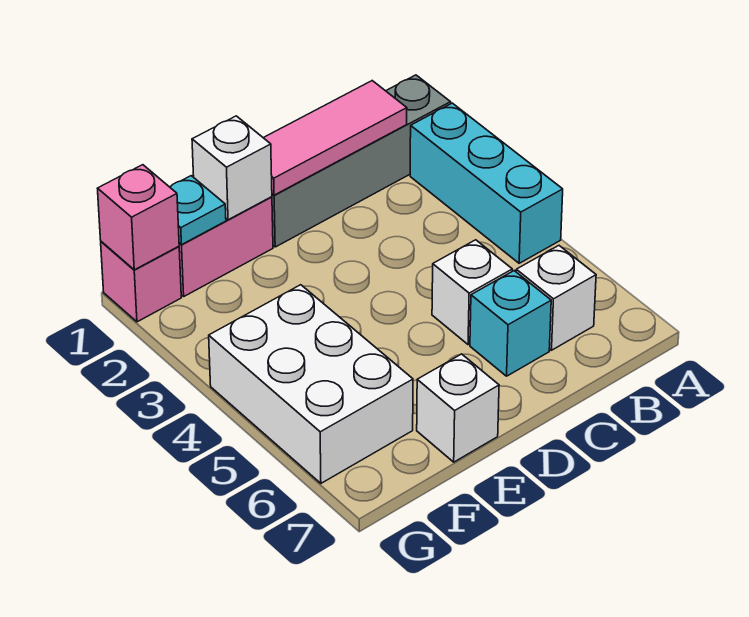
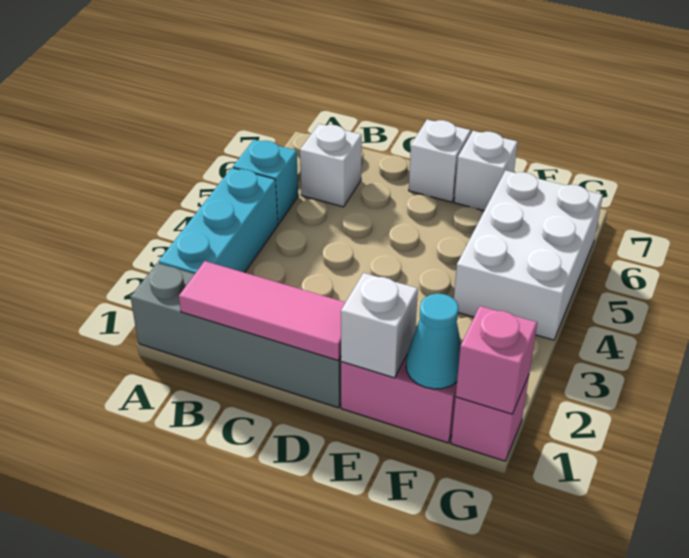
white brick C5 level 1 -> white brick D7 level 1
cyan brick C6 level 1 -> cyan brick A5 level 1
cyan plate F1 level 2 -> cyan cone F1 level 2

